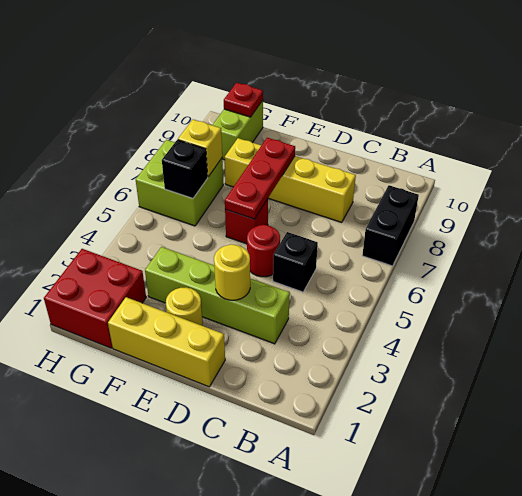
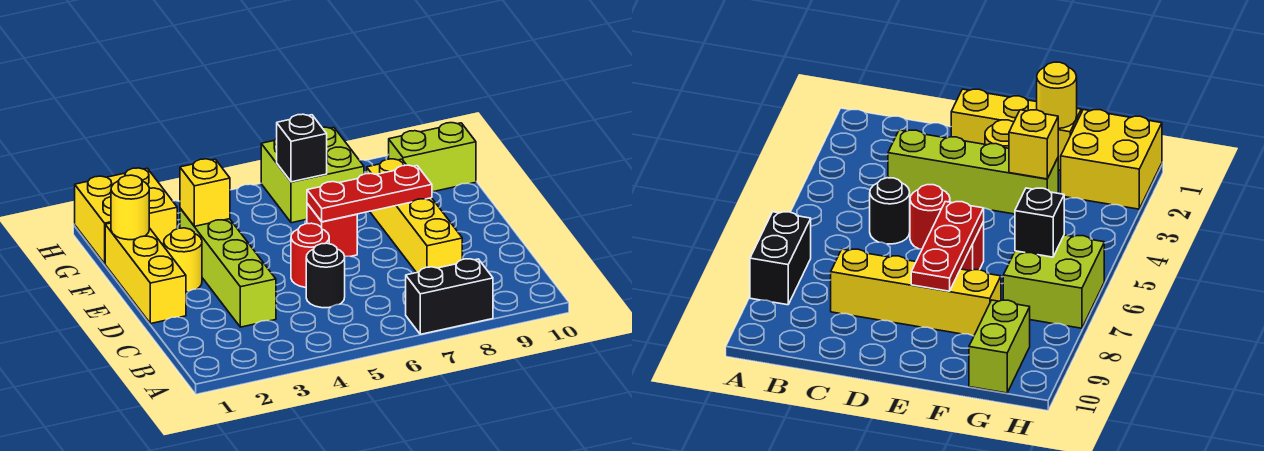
black brick C5 level 1 -> black round brick C5 level 1
yellow round brick D3 level 2 -> yellow round brick F1 level 2
red brick G1:H2 level 1 -> yellow brick G1:H2 level 1
yellow brick G7 level 2 -> yellow brick F3 level 2
red plate G10 level 2 -> none

